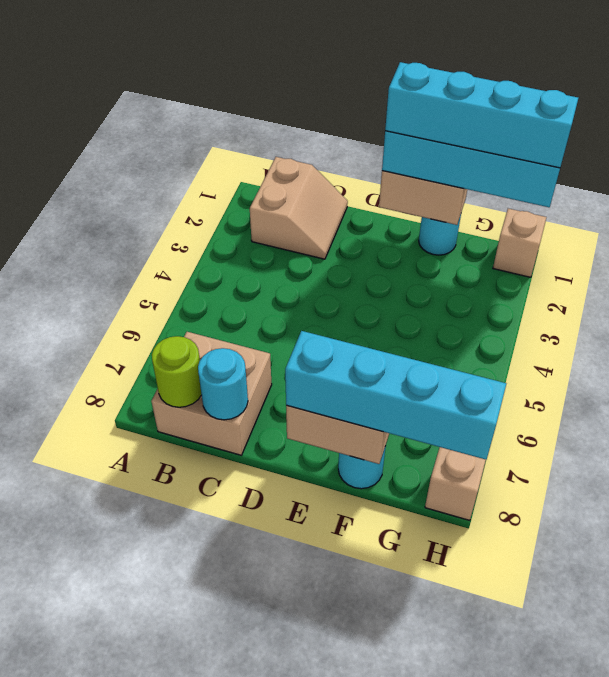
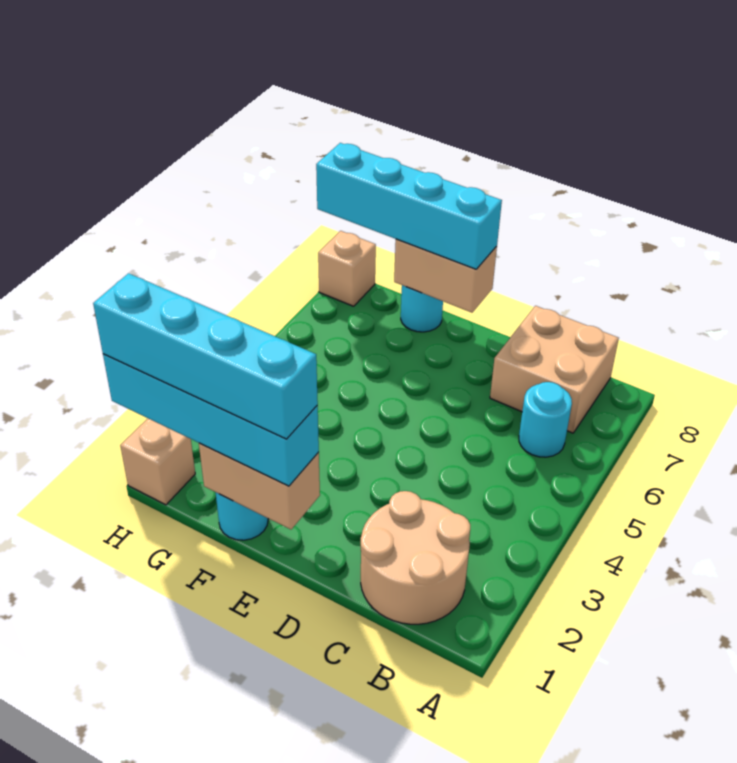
tan slope B1:C2 level 1 top B -> tan round brick B1:C2 level 1
lime round brick B8 level 2 -> none
cyan round brick C8 level 2 -> cyan round brick B6 level 1

